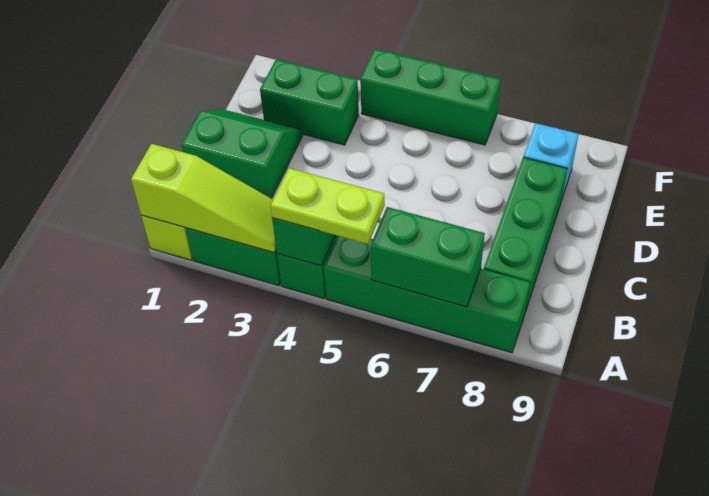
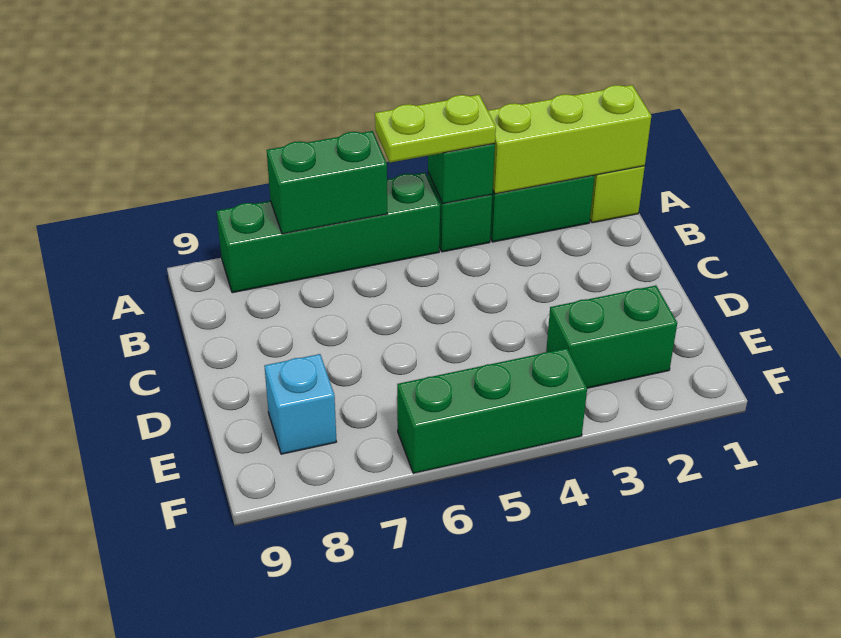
lime slope A1:A3 level 2 top 1 -> lime brick A1:A3 level 2
green brick B8:D8 level 1 -> none
green slope C1:D2 level 1 top C -> none

